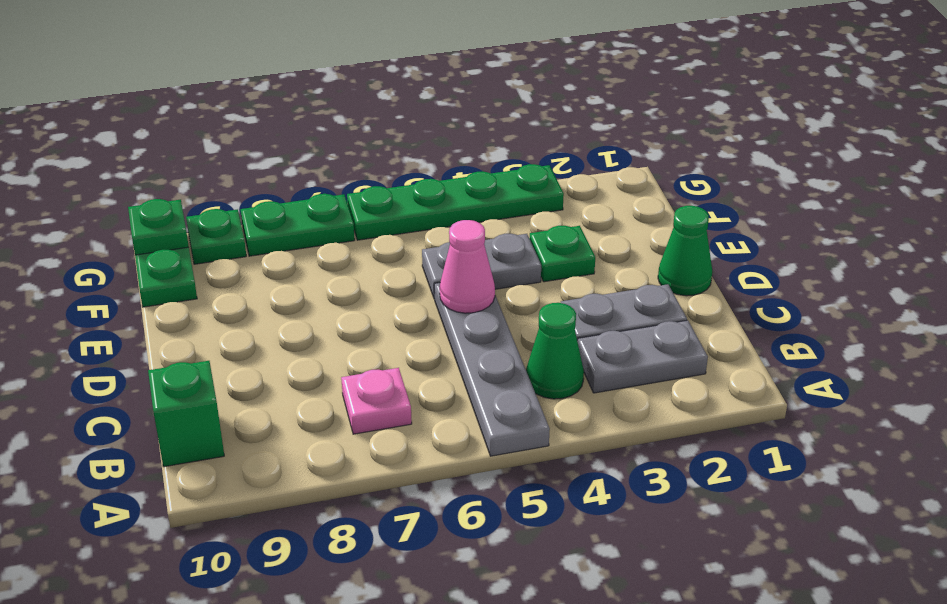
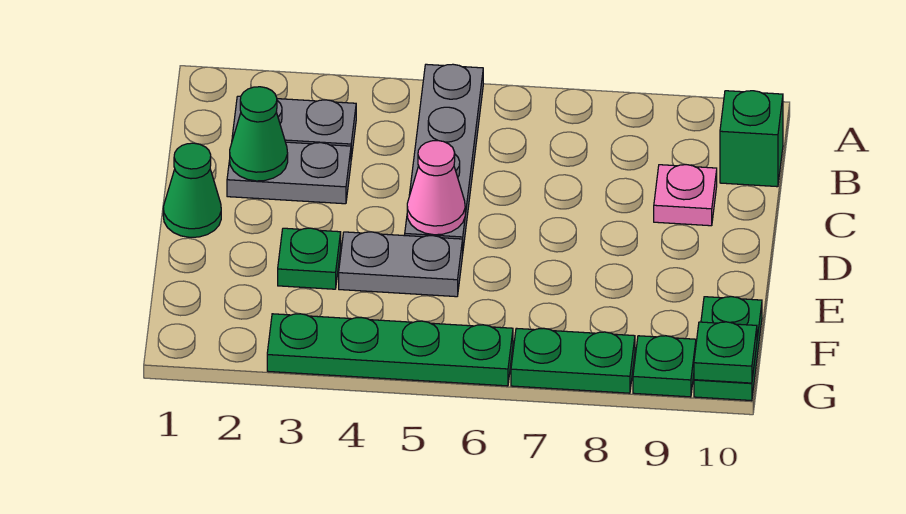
green cone B4 level 1 -> green cone C2 level 2
pink plate B7 level 1 -> pink plate C9 level 1

